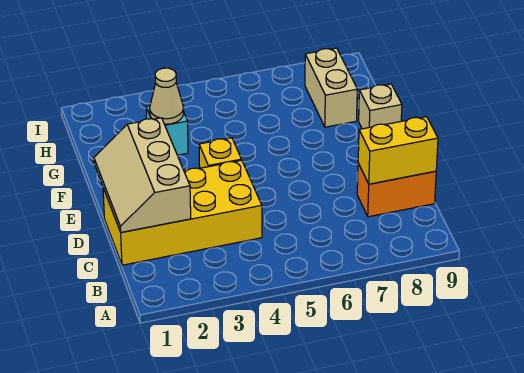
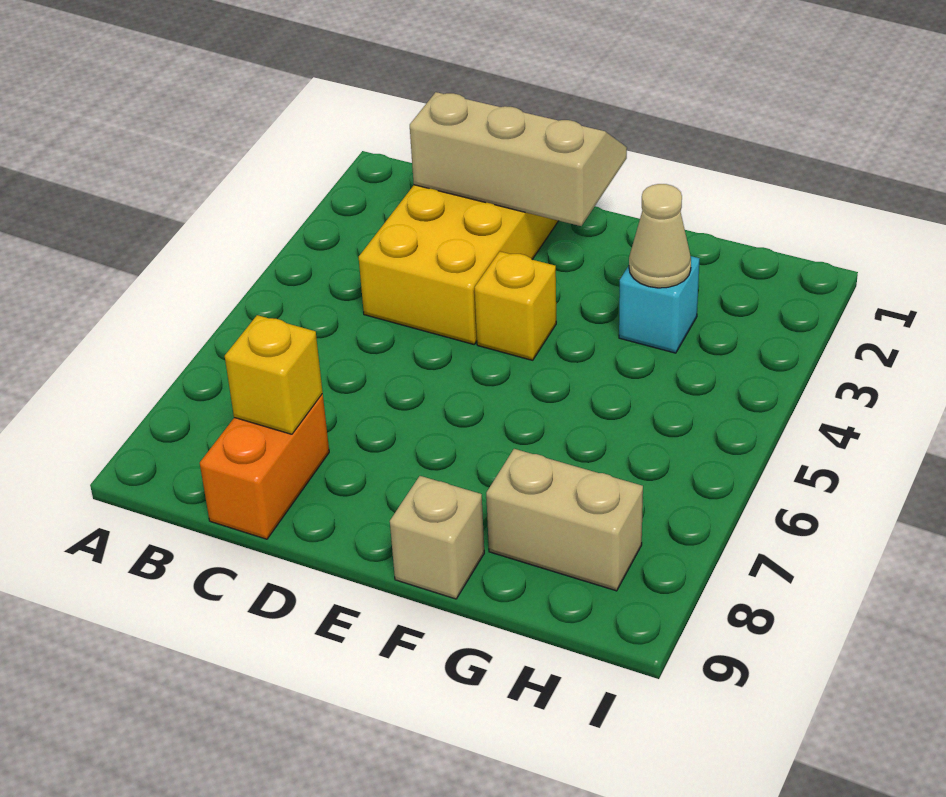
yellow brick C8:C9 level 2 -> yellow brick C8 level 2

